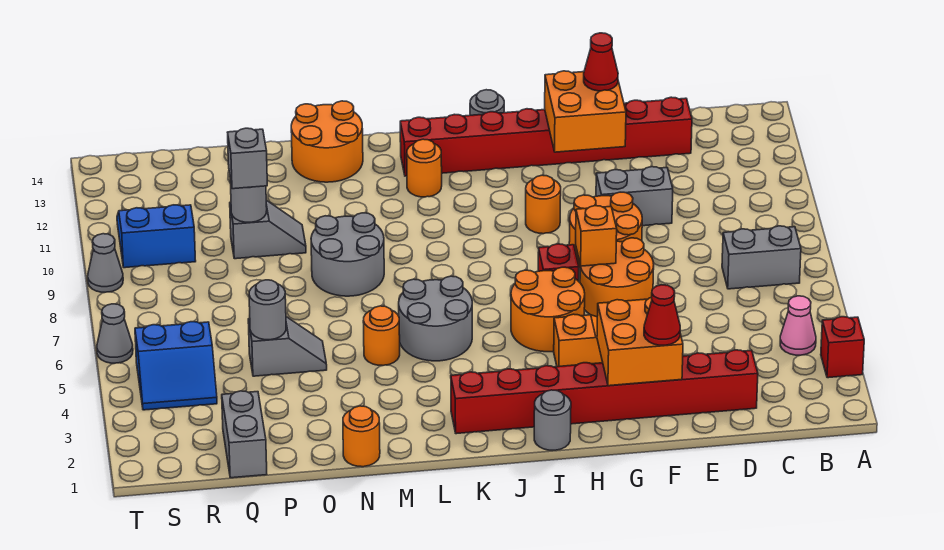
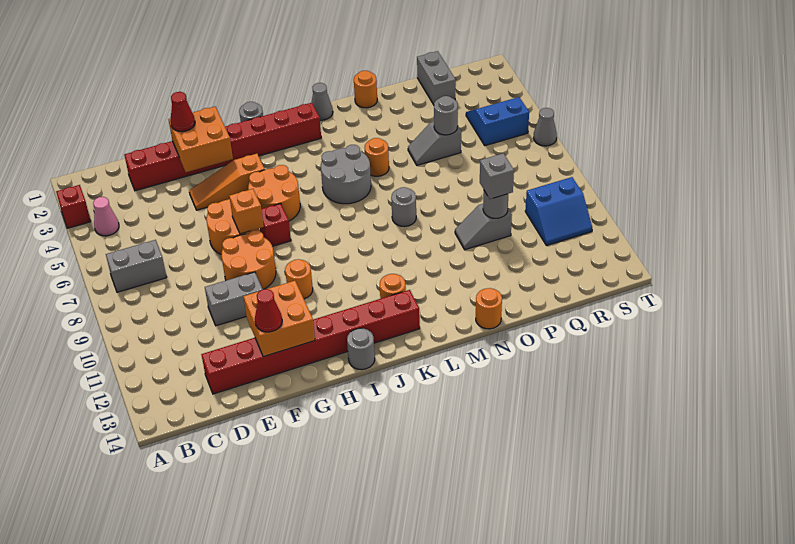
grey round brick M8:N9 level 1 -> grey round brick M8 level 1
orange round brick M13:N14 level 1 -> orange round brick N14 level 1
grey cone T9 level 1 -> grey cone L1 level 1

